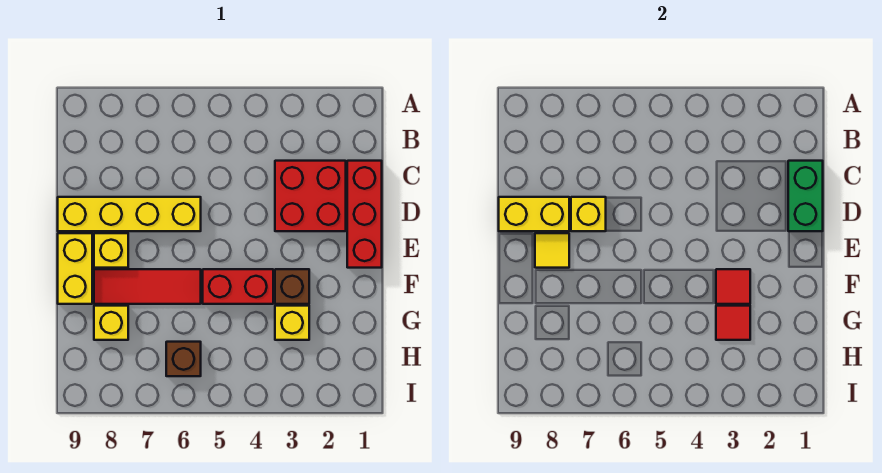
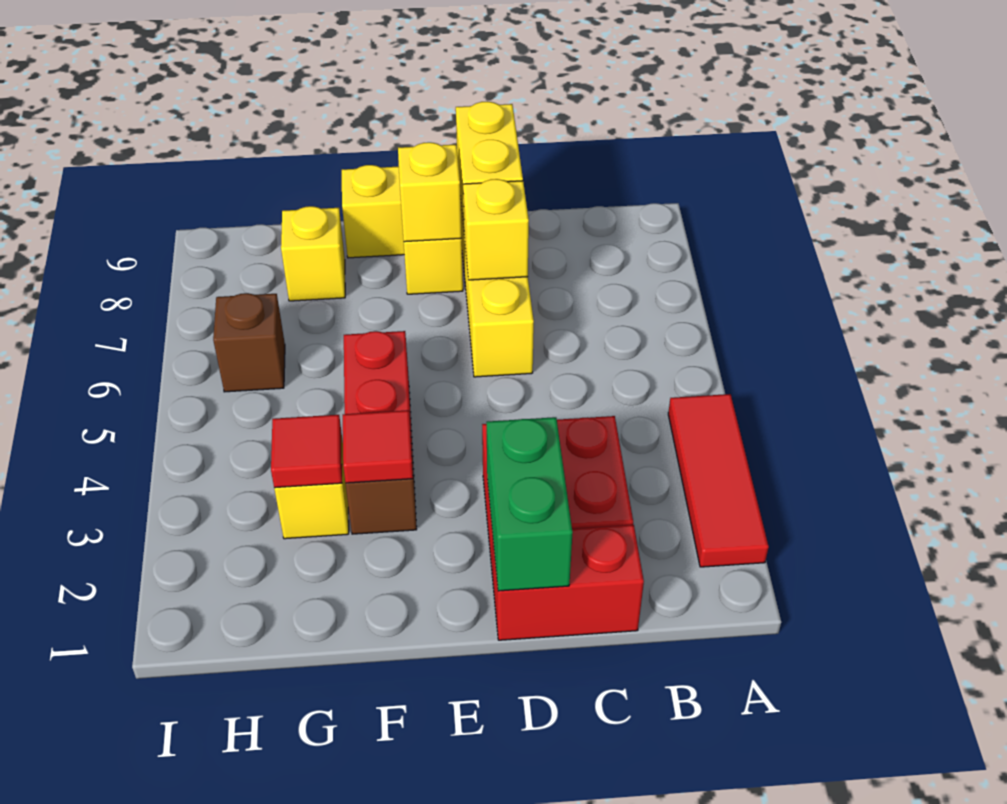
red brick C1:E1 level 1 -> red brick C1:D1 level 1
green brick C1:D1 level 2 -> green brick D1:D2 level 2
yellow tile E8 level 2 -> yellow brick E8 level 2
red tile F6:F8 level 1 -> red tile A2:A4 level 1

